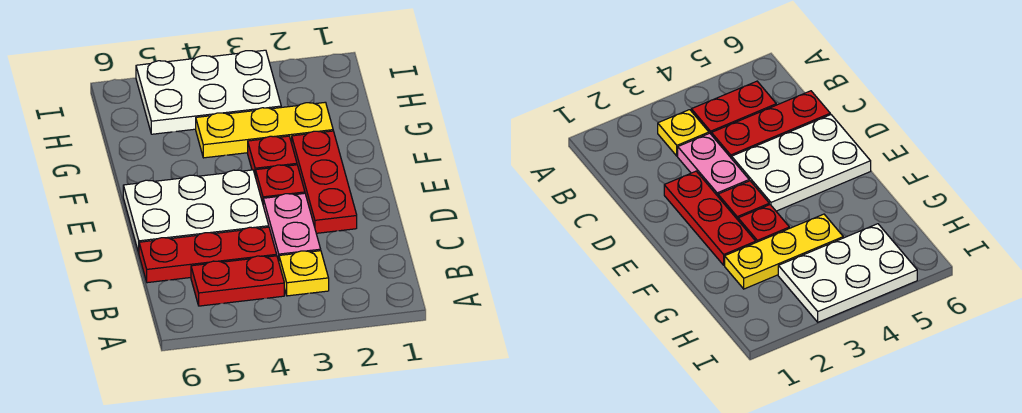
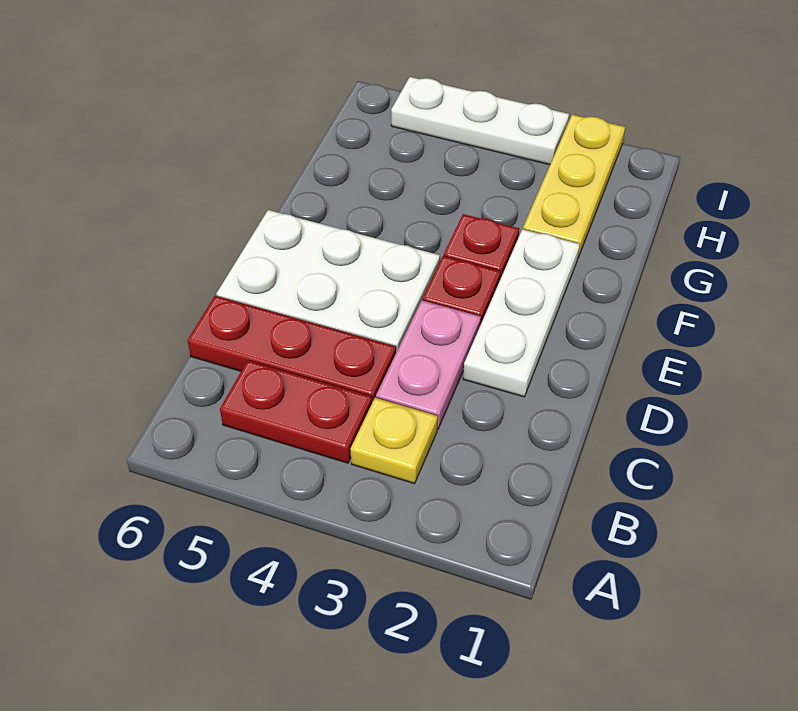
red plate D2:F2 level 1 -> white plate D2:F2 level 1
yellow plate G2:G4 level 1 -> yellow plate G2:I2 level 1
white plate H3:I5 level 1 -> white plate I3:I5 level 1

